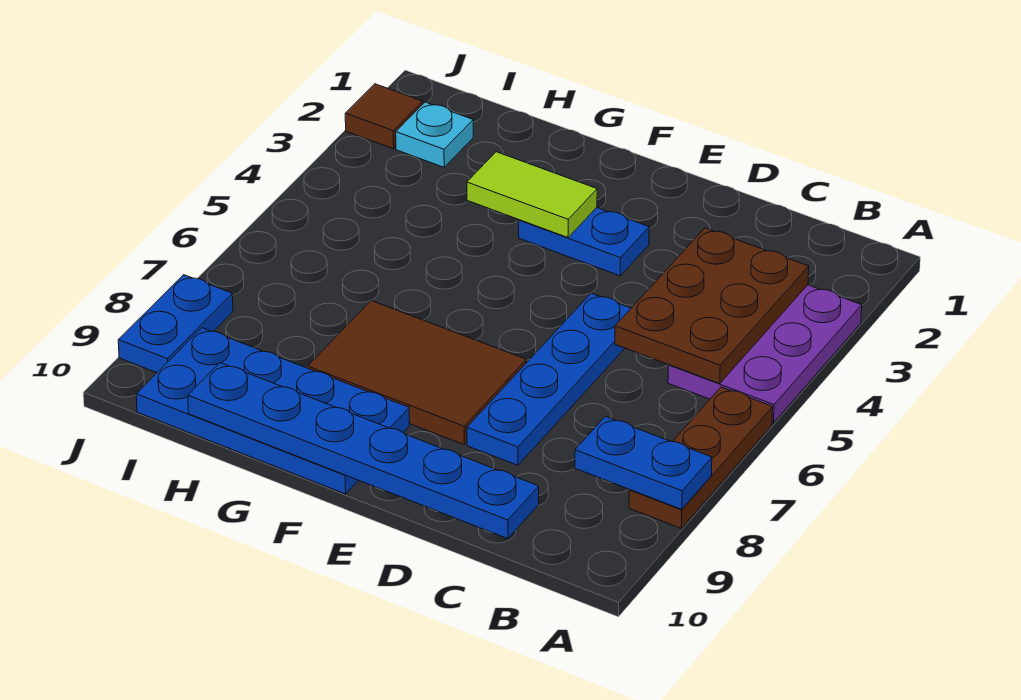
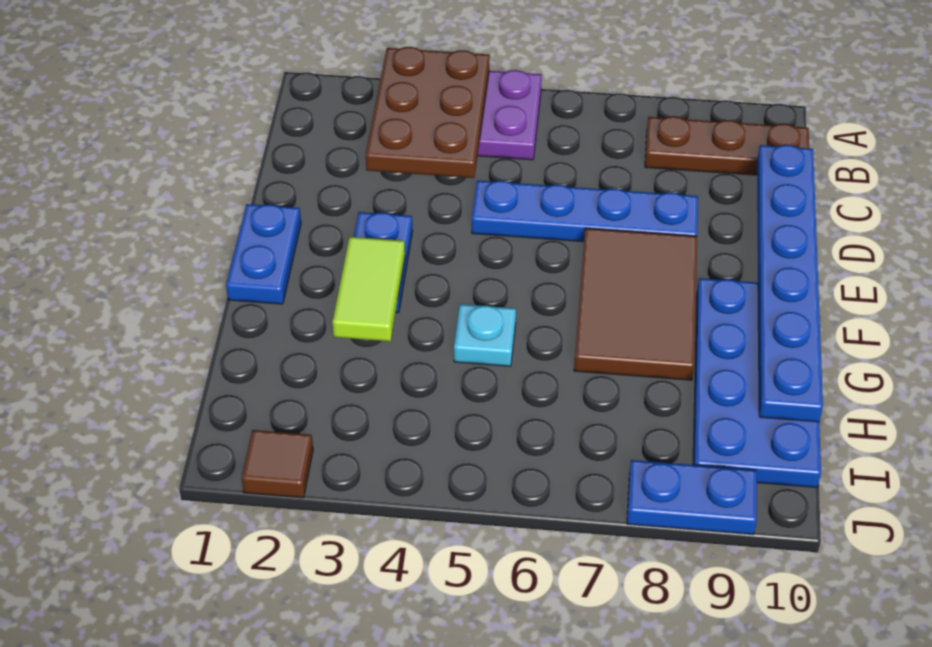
brown plate A6:A8 level 1 -> brown plate B8:B10 level 1
blue plate A8:B8 level 2 -> blue plate E1:F1 level 1
brown plate B3:C5 level 2 -> brown plate A3:C4 level 2
cyan plate I2 level 1 -> cyan plate G5 level 1

